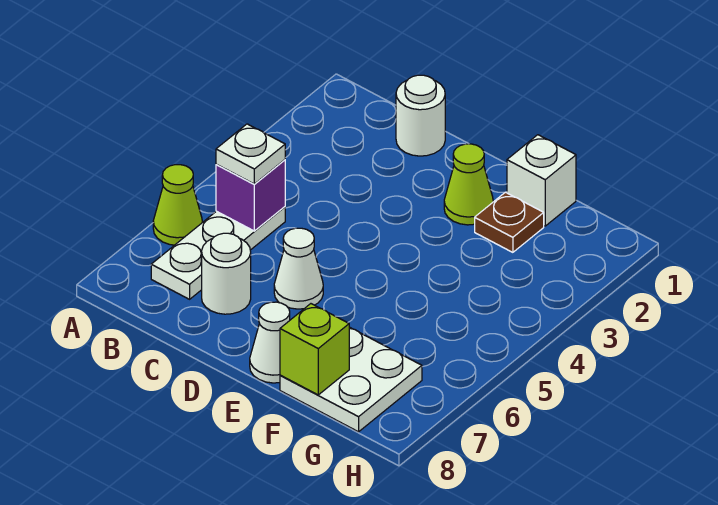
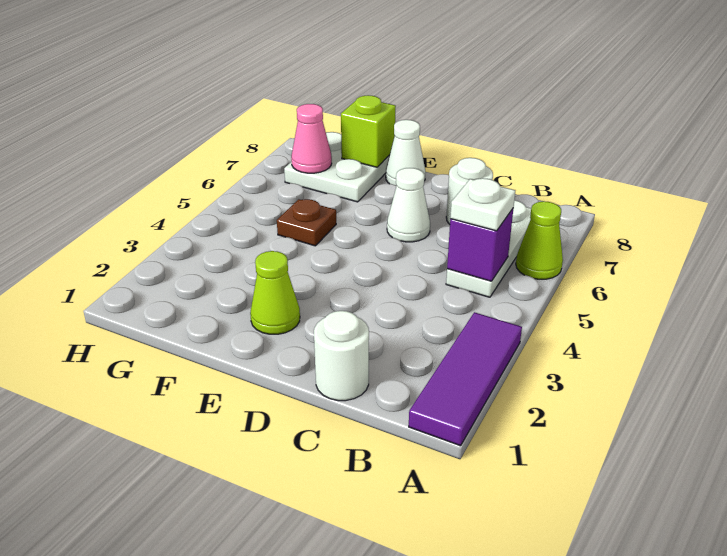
none -> purple tile A1:A3 level 1
white brick F1 level 1 -> none
brown plate F2 level 1 -> brown plate F5 level 1
none -> pink cone G7 level 2

